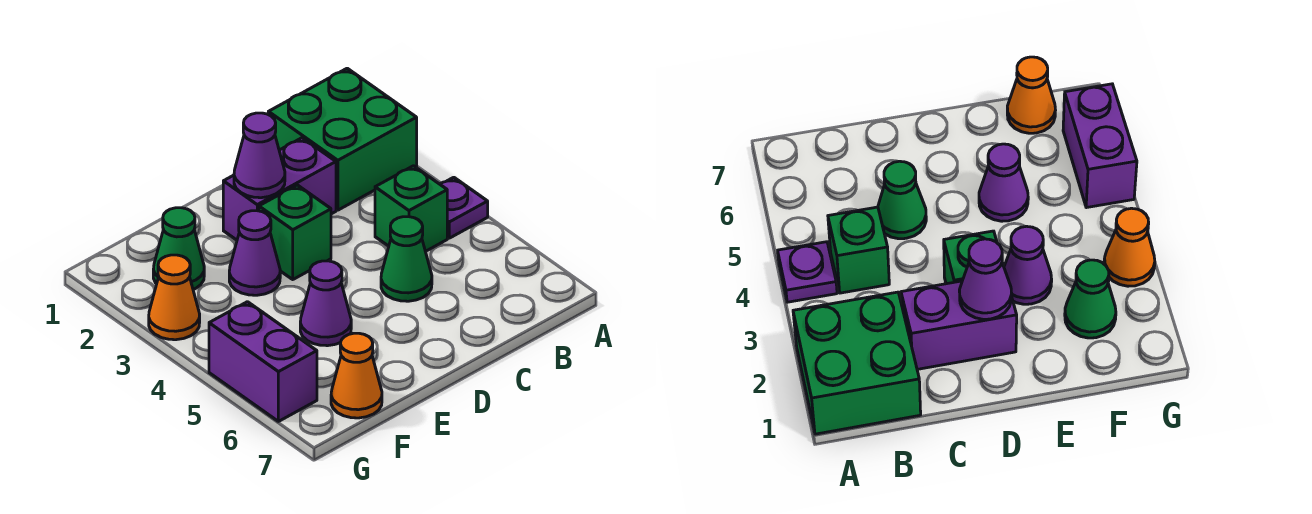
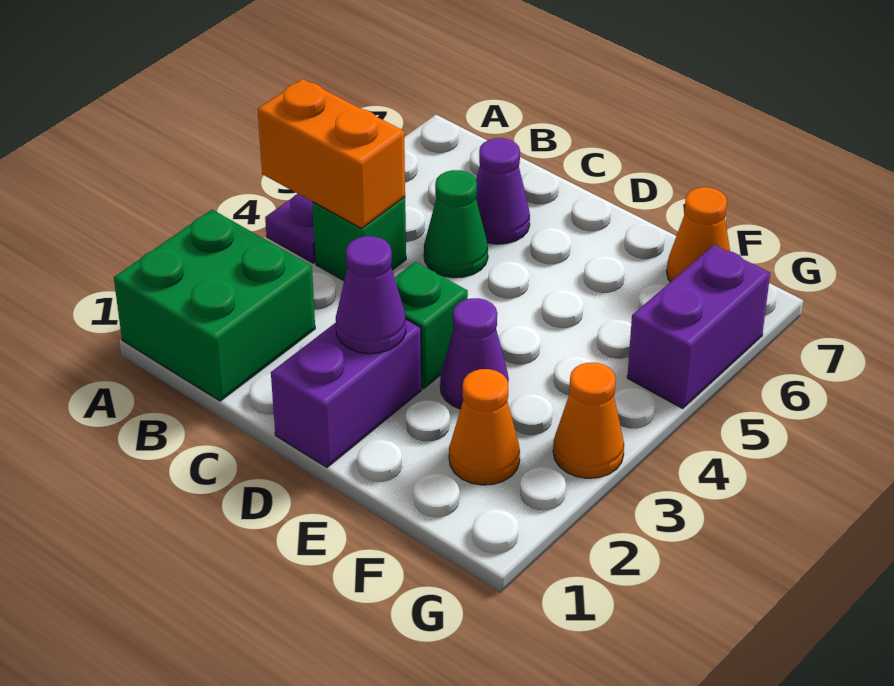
none -> orange brick A4:B4 level 2
purple brick C2:D2 level 1 -> purple brick D1:D2 level 1
purple cone E5 level 1 -> purple cone C6 level 1
green cone F2 level 1 -> orange cone F2 level 1

